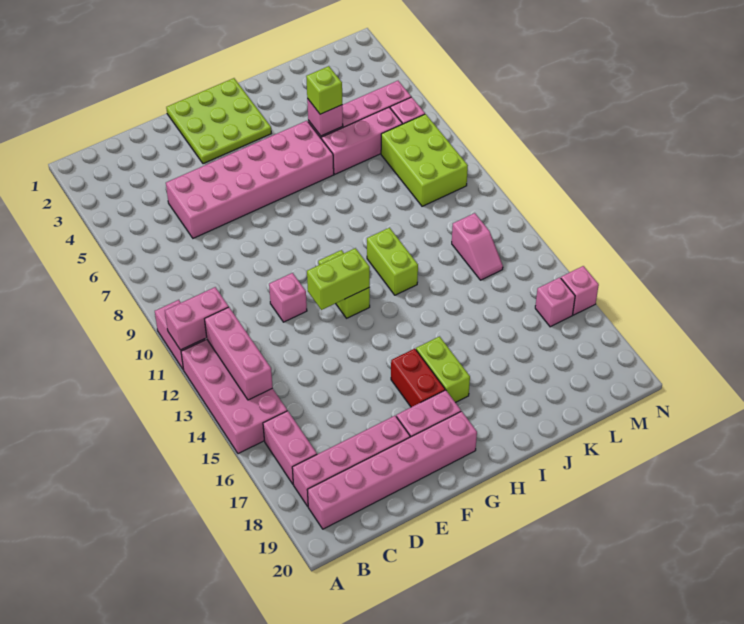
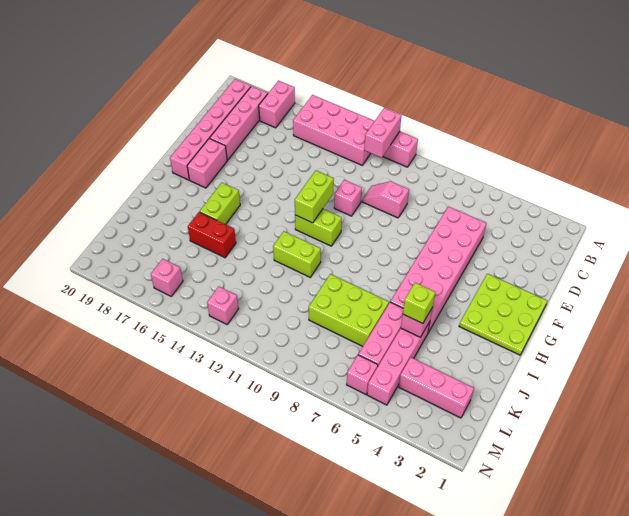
pink brick B12:B14 level 2 -> pink brick L2:L4 level 1
pink brick B16:B17 level 1 -> pink brick A17:B17 level 1
red brick G16:G17 level 1 -> red brick J15:J16 level 1
lime brick H16:H17 level 1 -> lime brick H16:I16 level 1
lime brick L7:M9 level 1 -> lime brick J7:K9 level 1
pink slope L12:L13 level 1 top 12 -> pink slope D9:D10 level 1 top 9
pink brick N16 level 1 -> pink brick M13 level 1

